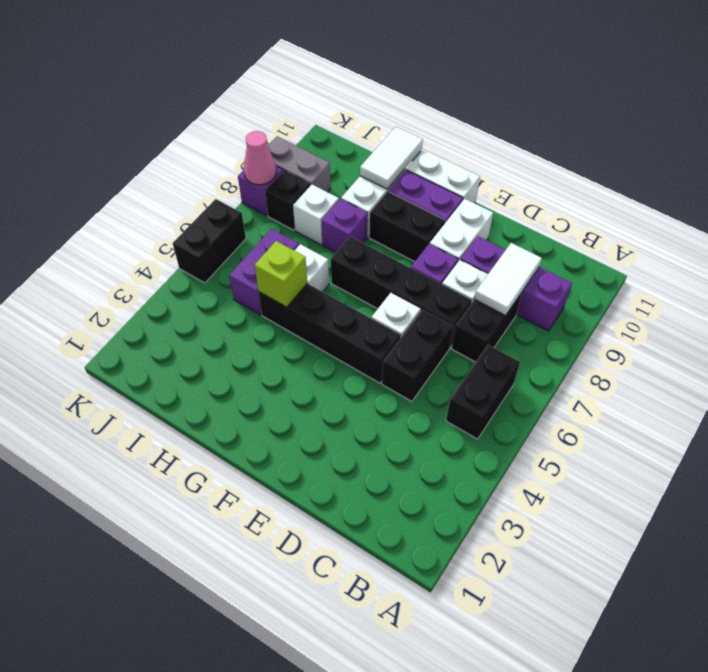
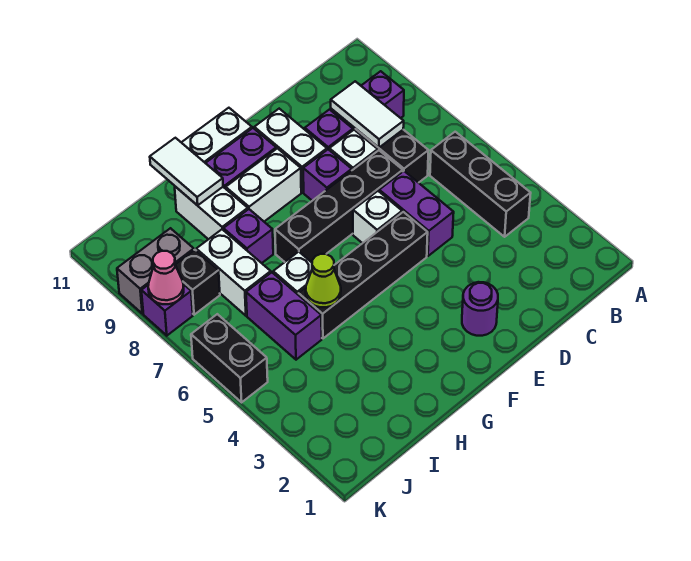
black brick B5:B6 level 1 -> black brick B4:B6 level 1
black brick D5:D6 level 1 -> purple brick D5:D6 level 1
none -> purple round brick E2 level 1
black brick F9:G9 level 1 -> white brick F9:G9 level 1
lime brick H5 level 2 -> lime cone H5 level 2
white brick I8 level 1 -> white brick I7:I8 level 1

